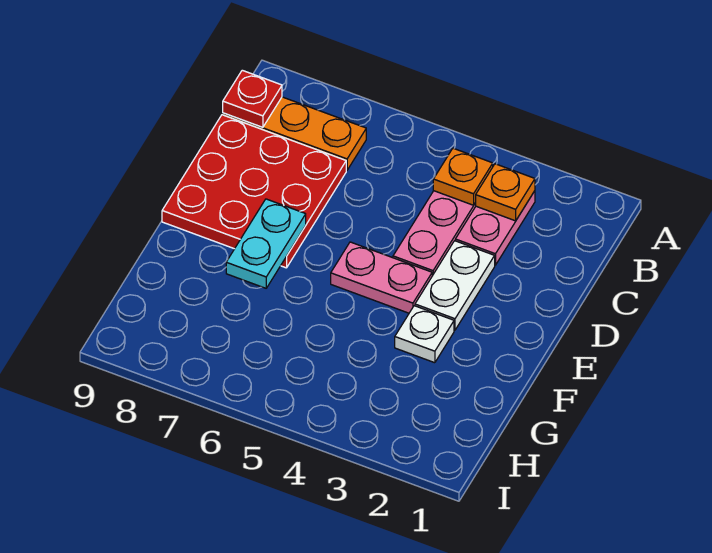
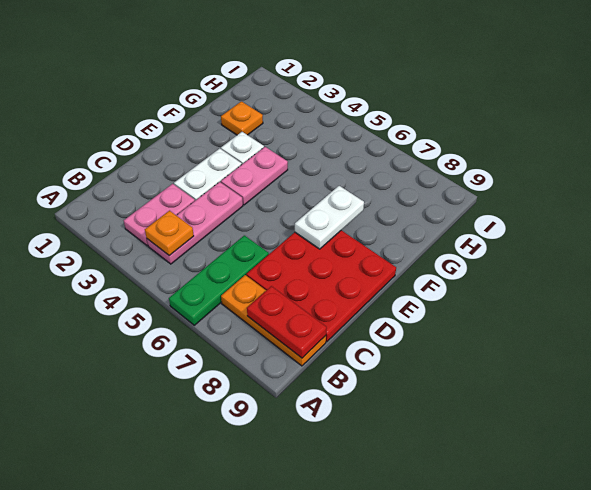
none -> green plate A6:C6 level 1
orange plate B3 level 2 -> orange plate G2 level 1
red plate B9 level 2 -> red plate B8:B9 level 2
pink plate E4:E5 level 1 -> pink plate E4:F4 level 1
cyan plate E7:F7 level 2 -> white plate E7:F7 level 2

